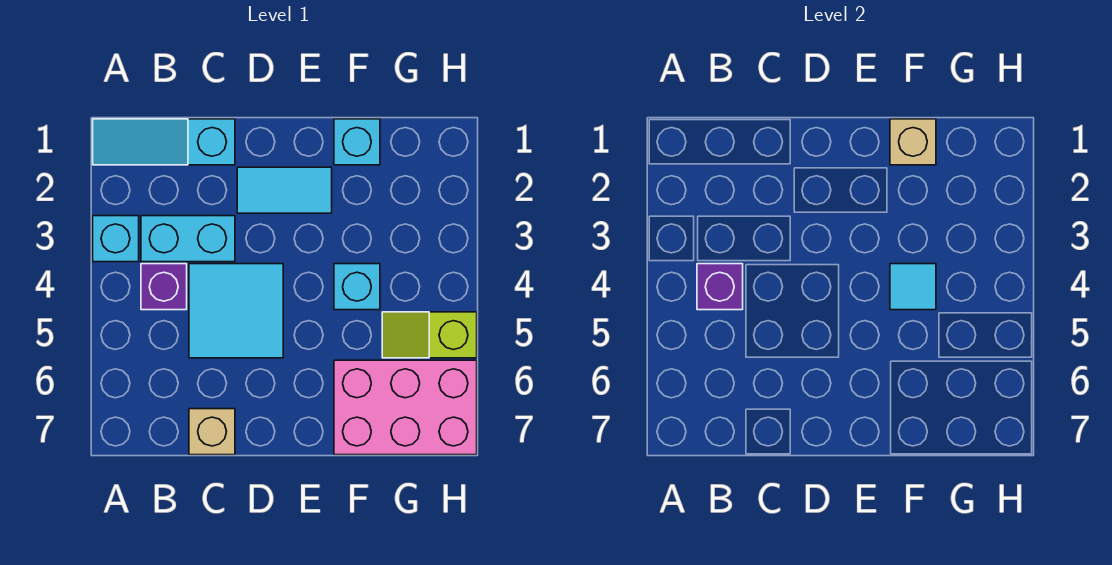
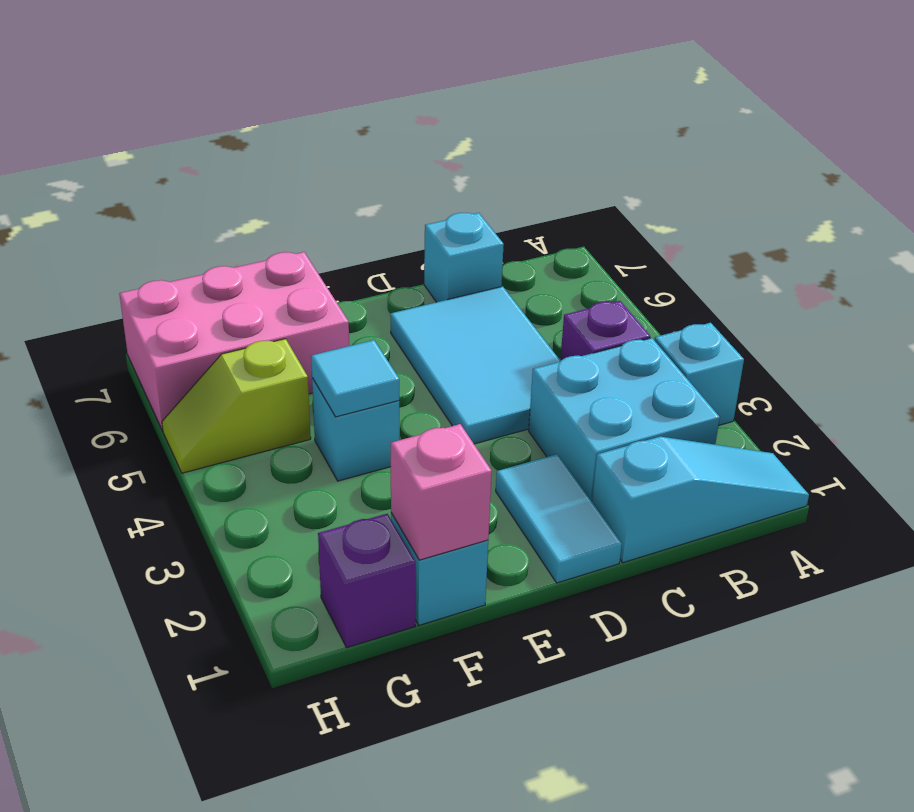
cyan brick B3:C3 level 1 -> cyan brick B2:C3 level 1
purple brick B4 level 2 -> purple brick G1 level 1
cyan tile C4:D5 level 1 -> cyan tile C4:D6 level 1
tan brick C7 level 1 -> cyan brick C7 level 1
cyan tile D2:E2 level 1 -> cyan tile D1:D2 level 1
tan brick F1 level 2 -> pink brick F1 level 2
lime slope G5:H5 level 1 top H -> lime slope G5:H5 level 1 top G

